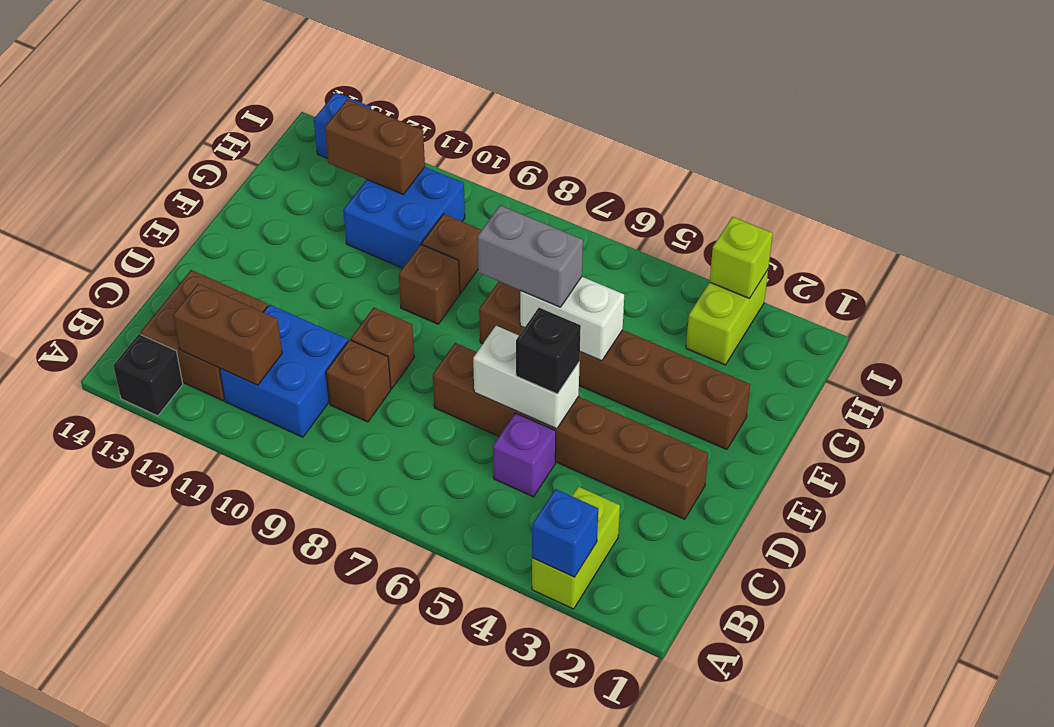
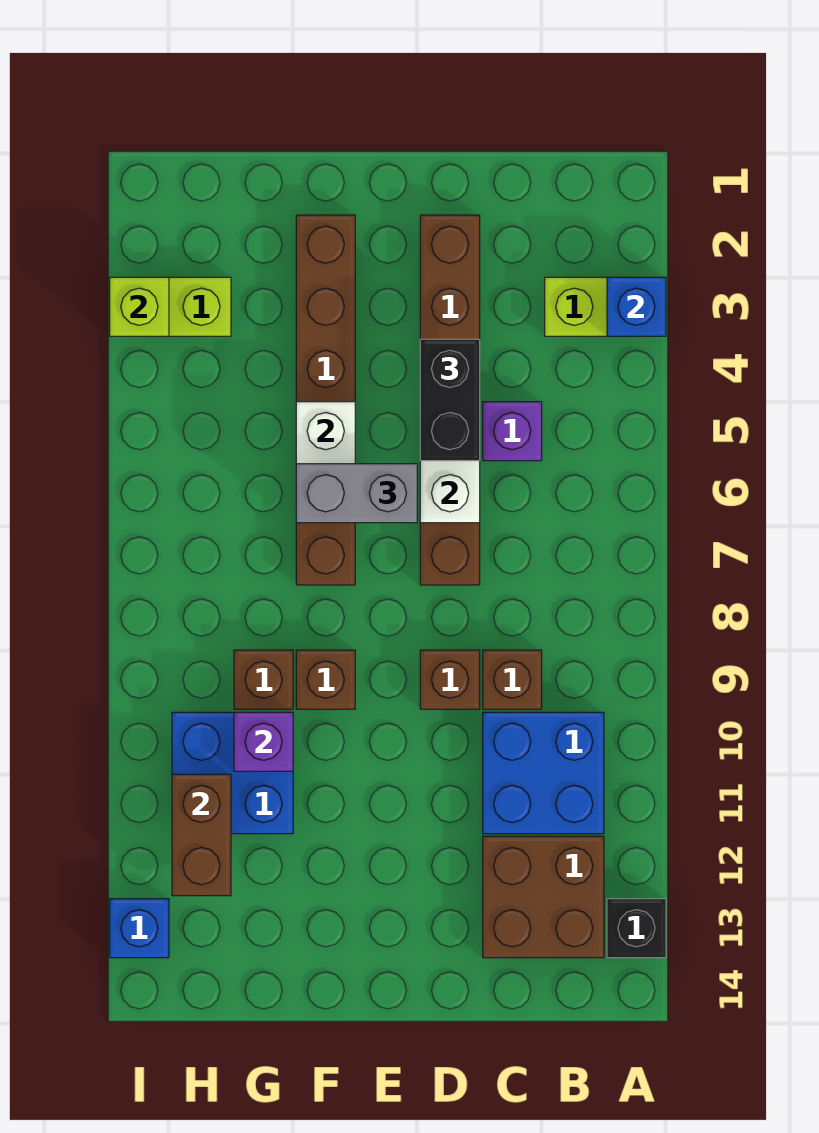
brown brick B11:B12 level 2 -> none
black brick D5 level 3 -> black brick D4:D5 level 3
grey brick F6:F7 level 3 -> grey brick E6:F6 level 3
none -> purple brick G10 level 2

